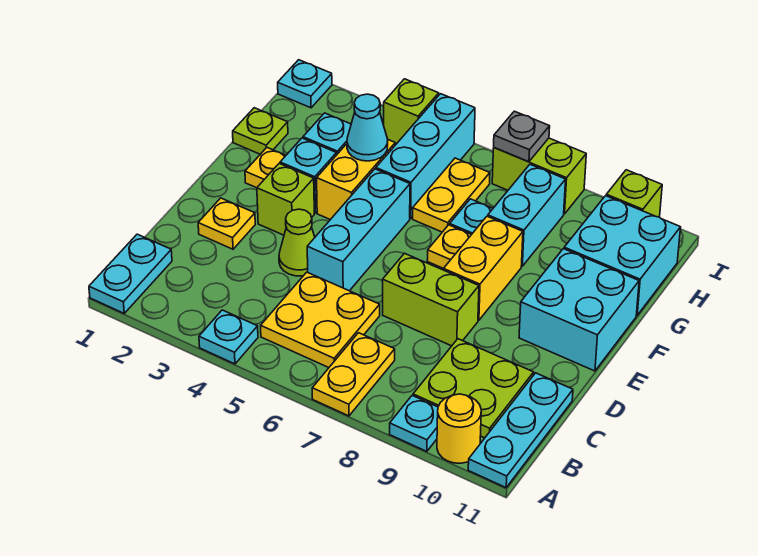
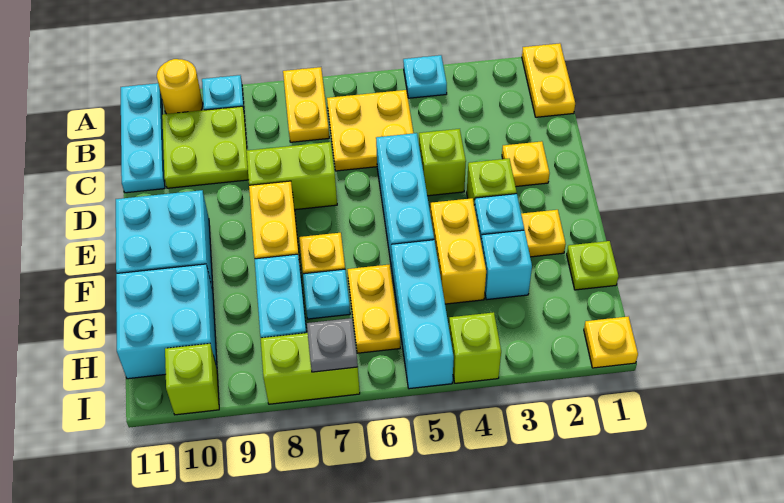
cyan plate A1:B1 level 1 -> yellow plate A1:B1 level 1
lime cone D4 level 1 -> lime brick D4 level 1
cyan cone G4 level 2 -> none
cyan plate I1 level 1 -> yellow plate I1 level 1

